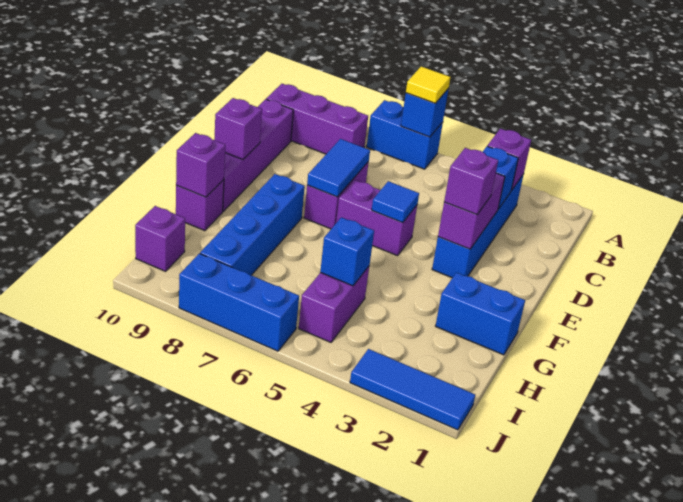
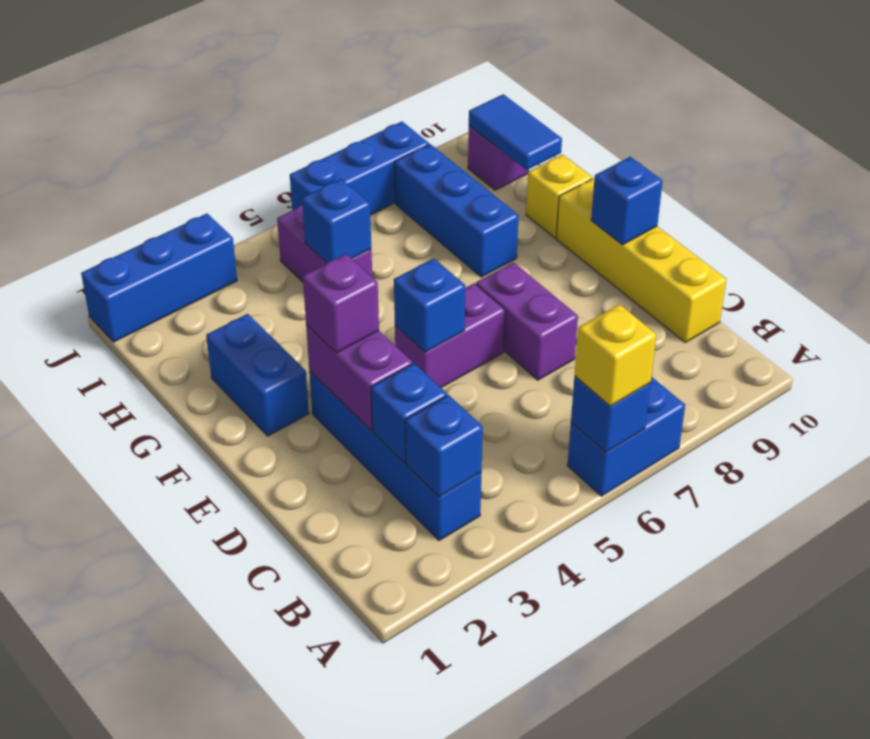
yellow tile A6 level 3 -> yellow brick A6 level 3
purple brick B3 level 2 -> blue brick B3 level 2
purple brick B8:B10 level 1 -> none
purple brick C10:F10 level 1 -> yellow brick C10:F10 level 1
blue tile D7:E7 level 2 -> blue tile H10:I10 level 2
blue tile E5 level 2 -> blue brick E5 level 2
purple brick E10 level 2 -> blue brick E10 level 2
blue brick F8:I8 level 1 -> blue brick G8:I8 level 1
blue brick G1:G2 level 1 -> blue brick F2:G2 level 1
purple brick G10 level 1 -> yellow brick G10 level 1
purple brick G10 level 2 -> none
blue tile J1:J3 level 1 -> blue brick J1:J3 level 1

